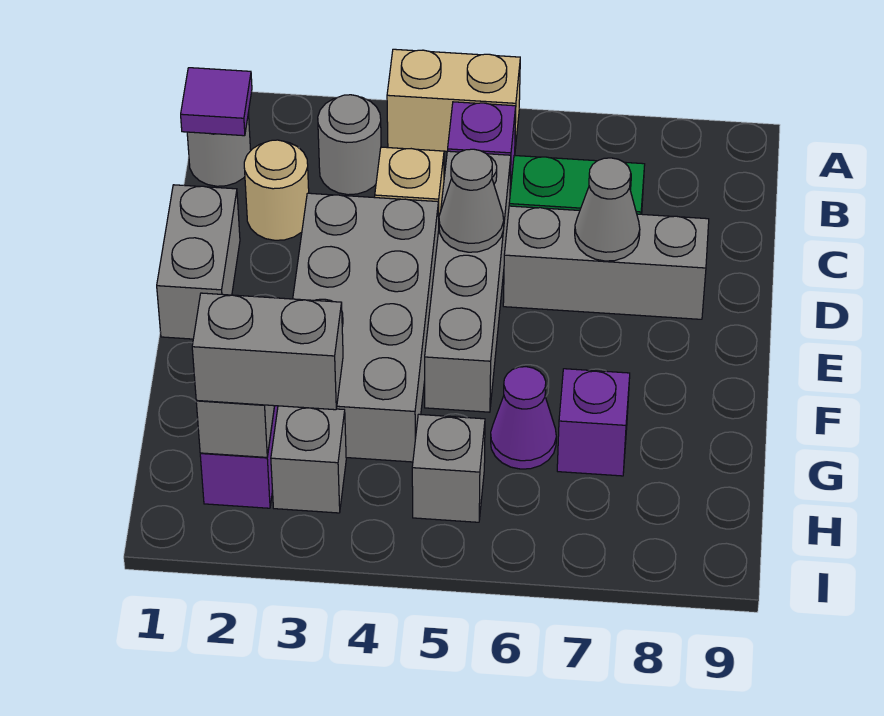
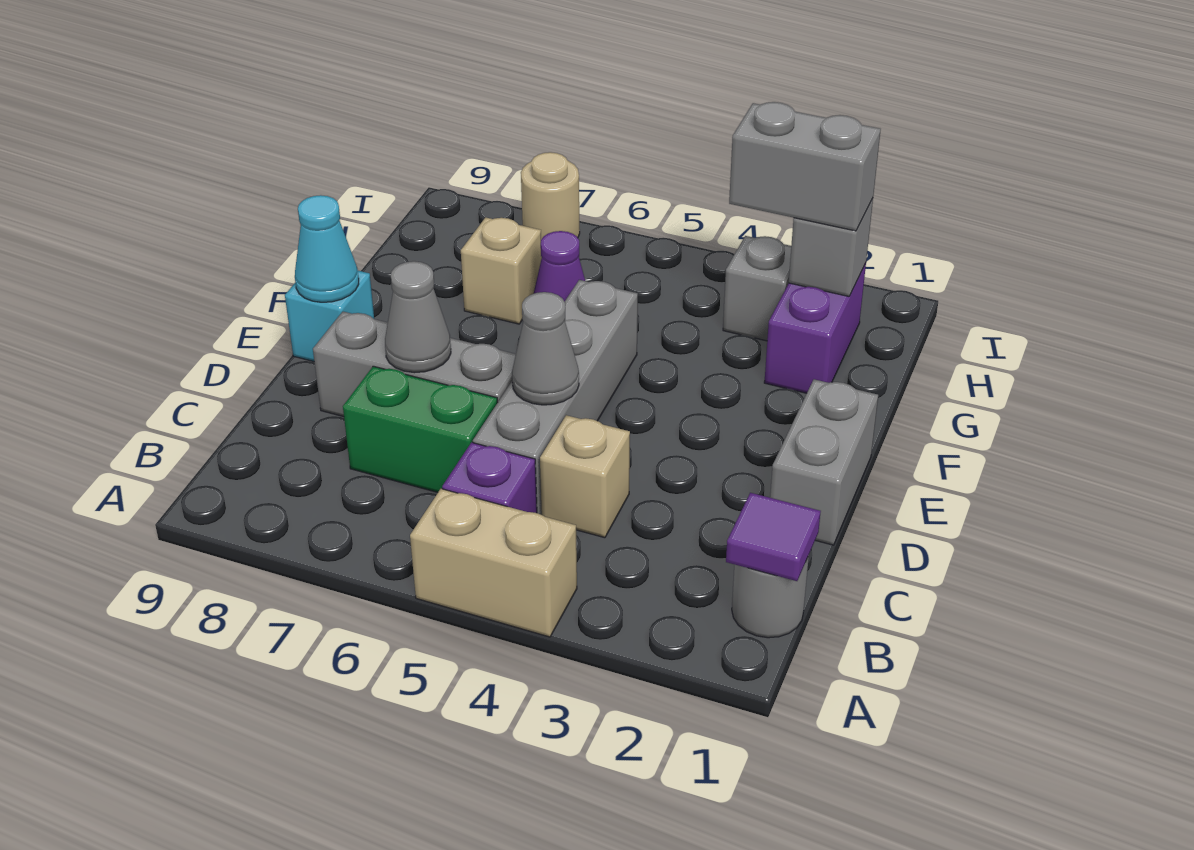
grey round brick B3 level 1 -> none
tan round brick C2 level 1 -> tan round brick I7 level 1
grey brick D3:G4 level 1 -> none
none -> cyan brick E9 level 1
none -> cyan cone E9 level 2
purple brick G7 level 1 -> tan brick G7 level 1
grey brick H5 level 1 -> none

